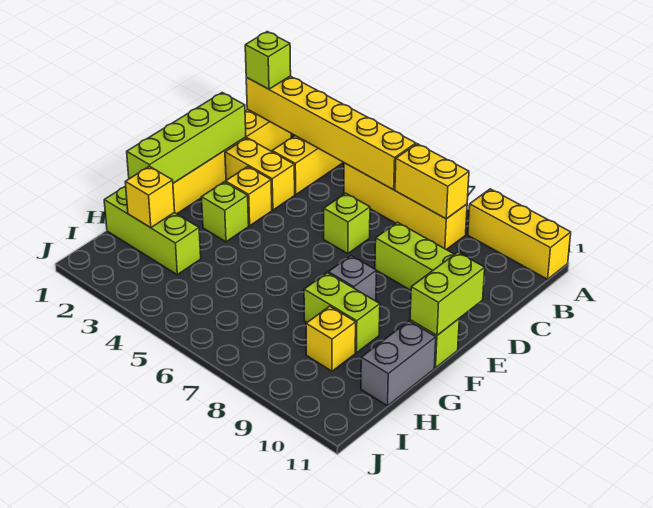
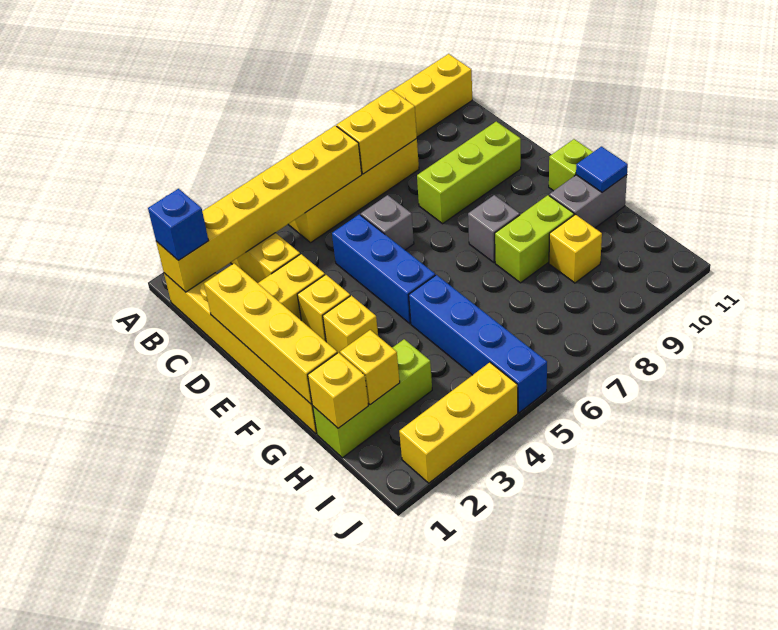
lime brick B1 level 3 -> blue brick B1 level 3
lime brick D1:G1 level 2 -> yellow brick D1:G1 level 2
none -> blue brick D5:F5 level 1
lime brick D6 level 1 -> grey brick D6 level 1
lime brick E11:F11 level 2 -> none
lime brick F3 level 1 -> yellow brick F3 level 1
none -> blue brick G5:J5 level 1
grey brick G11:H11 level 1 -> grey brick G10:G11 level 1
none -> blue tile G11 level 2
none -> yellow brick H1 level 2
none -> yellow brick J2:J4 level 1

